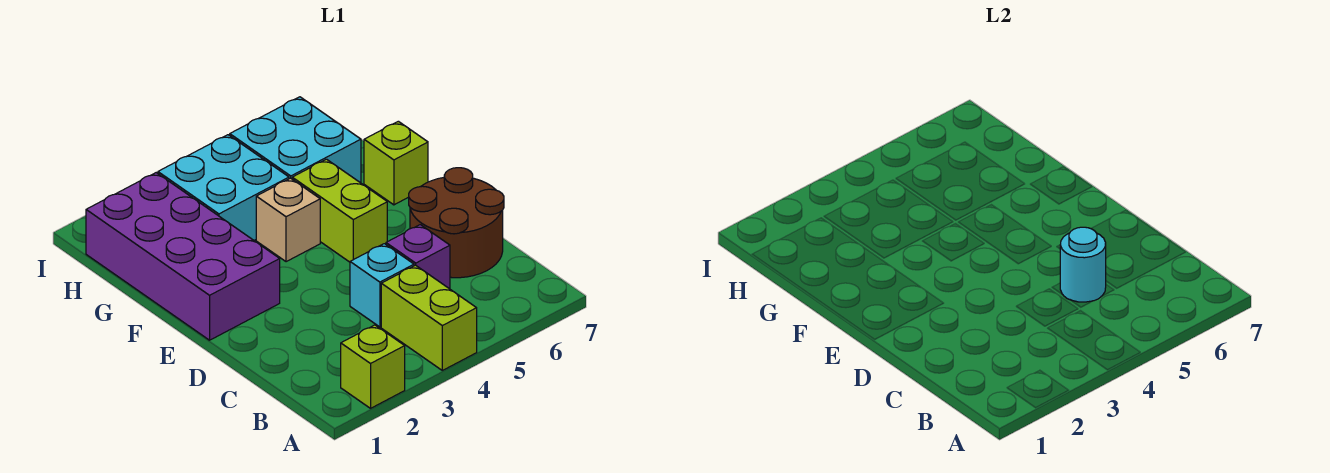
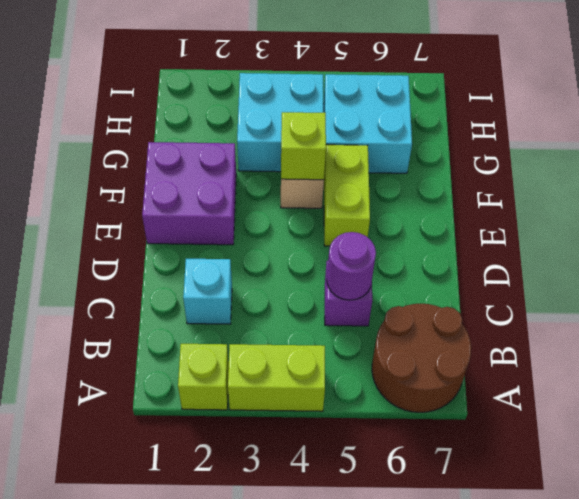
lime brick A4:B4 level 1 -> lime brick A3:A4 level 1
cyan brick C4 level 1 -> cyan brick C2 level 1
cyan round brick C5 level 2 -> purple round brick C5 level 2
brown round brick C6:D7 level 1 -> brown round brick A6:B7 level 1
purple brick E1:H2 level 1 -> purple brick E1:F2 level 1
lime brick F7 level 1 -> lime brick F4 level 2

